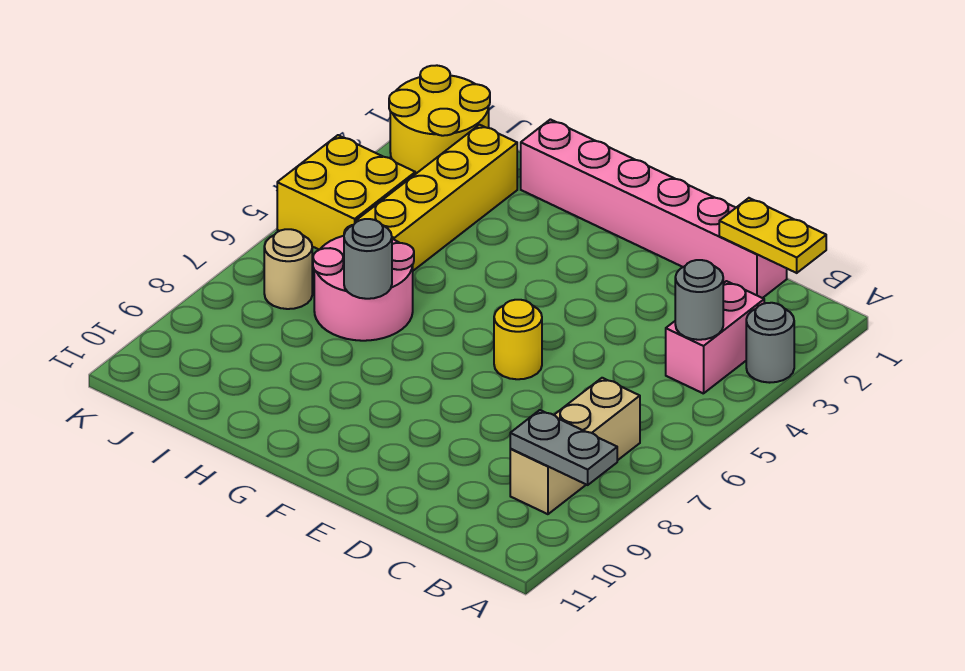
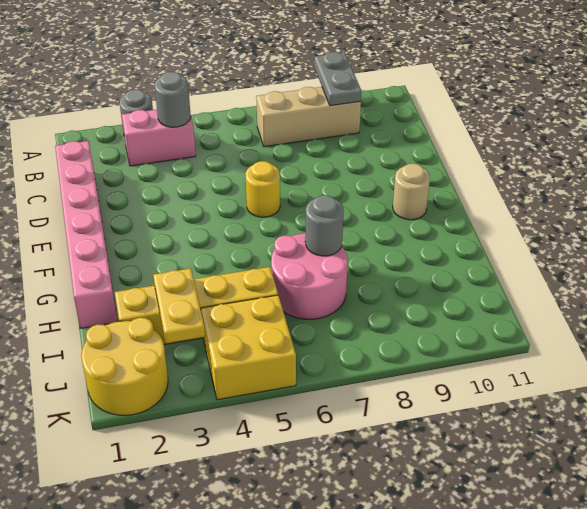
yellow plate B1:C1 level 2 -> yellow plate I3:J3 level 2
tan round brick J7 level 1 -> tan round brick F10 level 1

